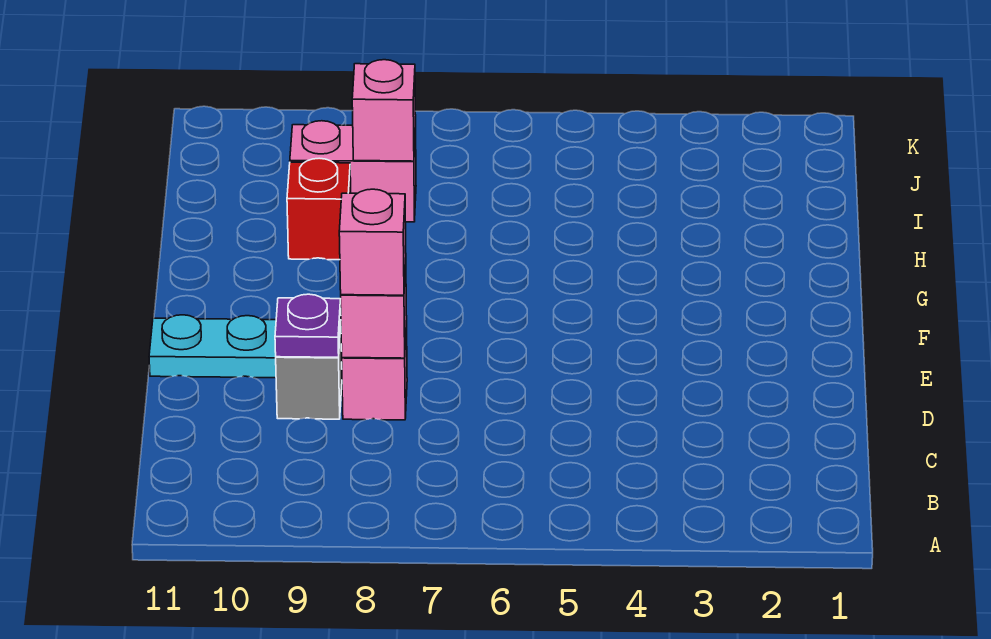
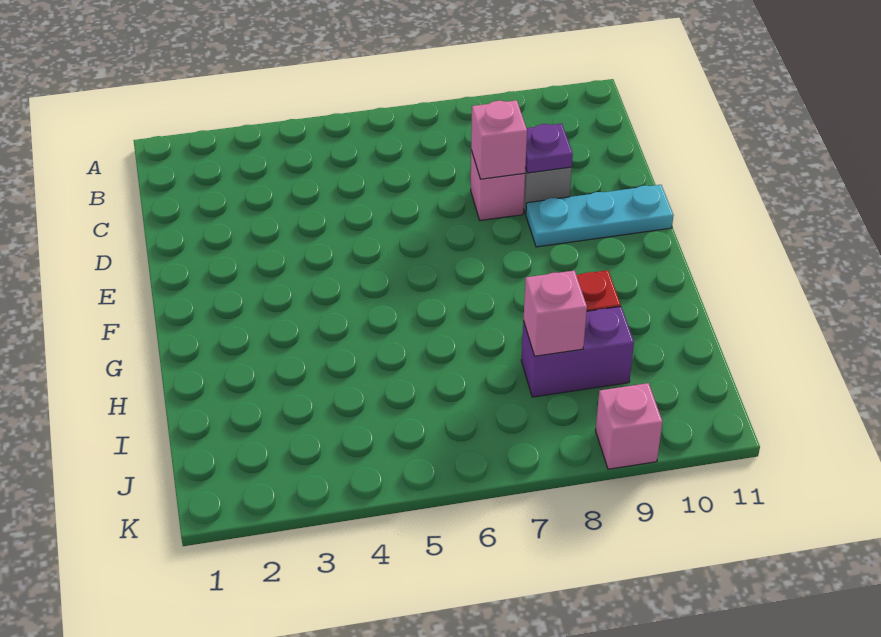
pink brick D8 level 3 -> pink brick K9 level 1
pink brick I8:I9 level 1 -> purple brick I8:I9 level 1

